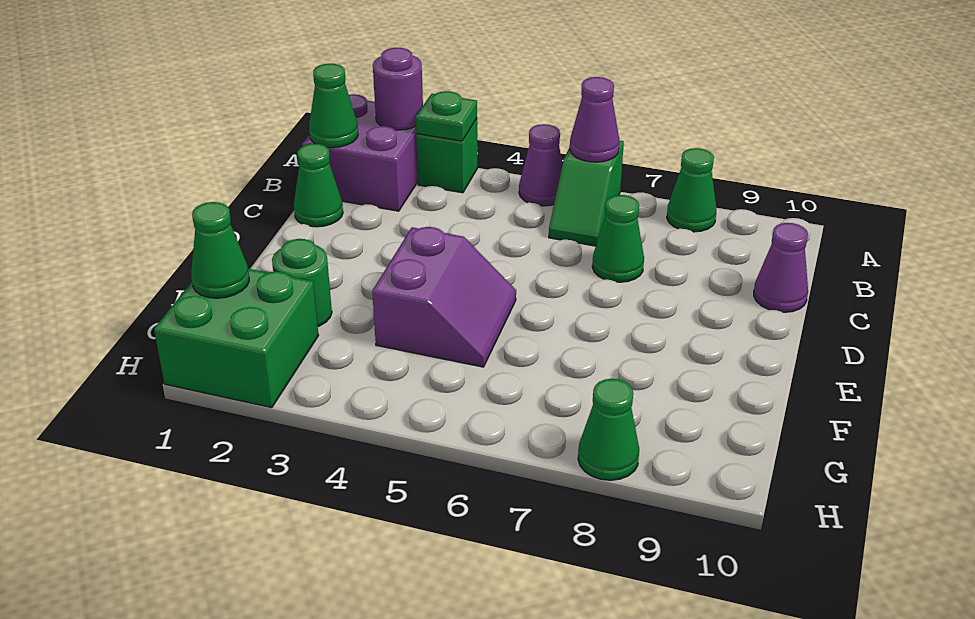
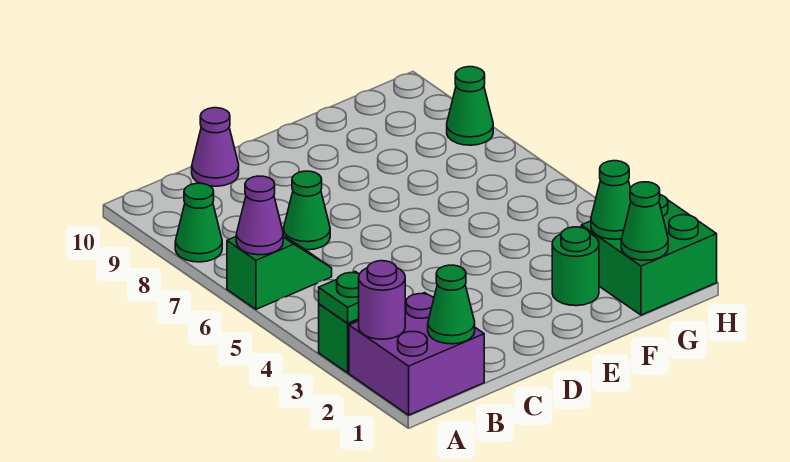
purple cone A5 level 1 -> none
green cone C1 level 1 -> green cone G2 level 2
purple slope E4:F5 level 1 top 4 -> none

